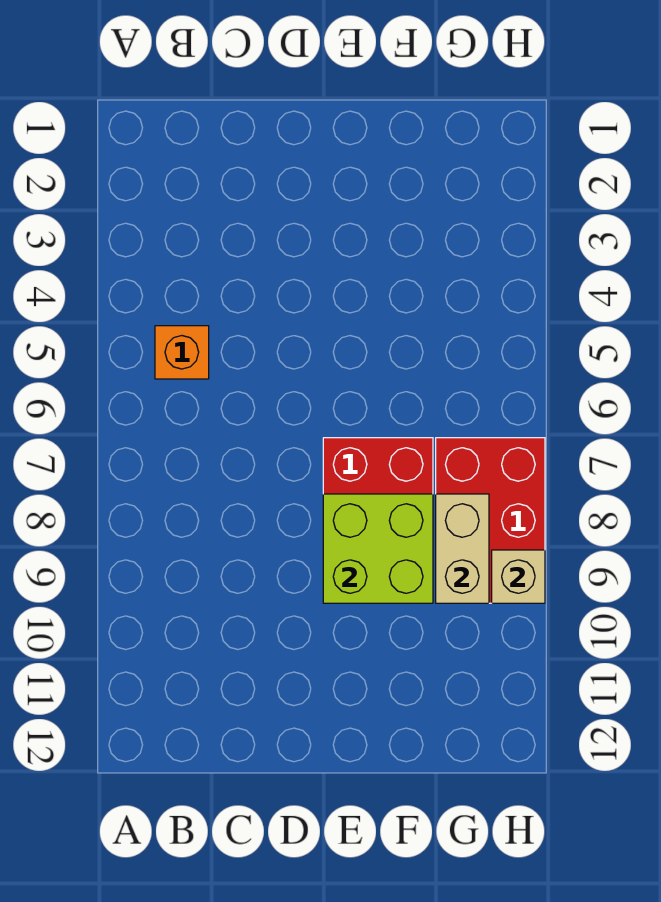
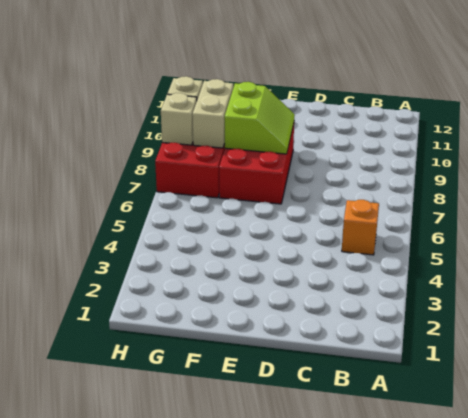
lime brick E8:F9 level 2 -> lime slope E8:F9 level 2 top F
none -> tan brick H8 level 2

